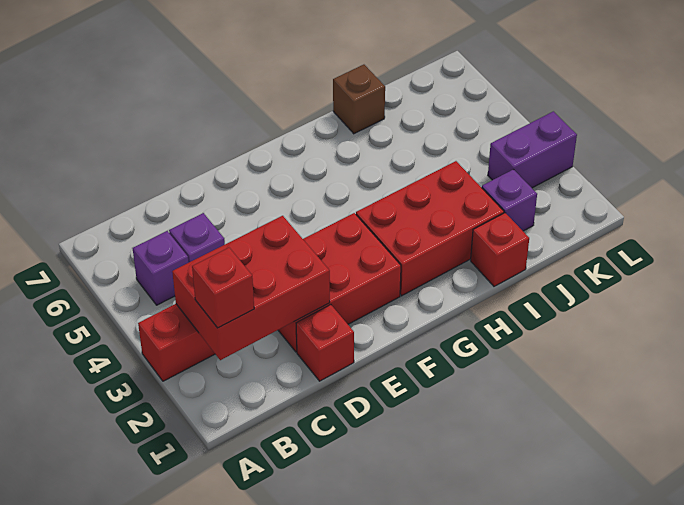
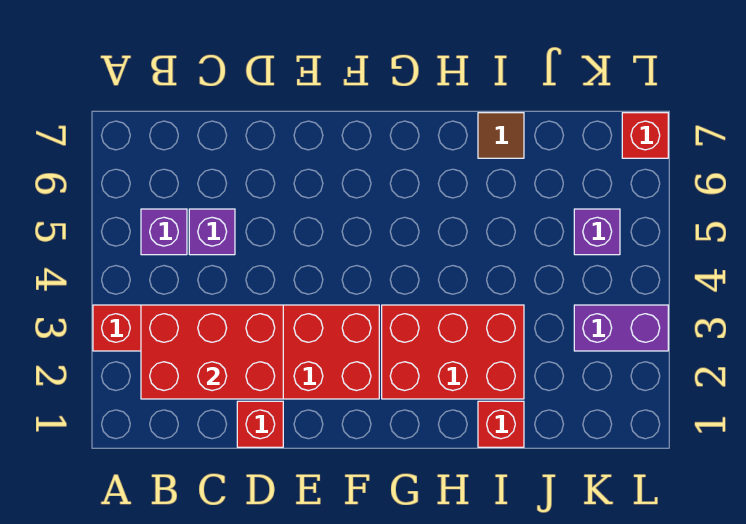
red brick B2 level 3 -> red brick L7 level 1
brown brick I7 level 1 -> brown tile I7 level 1
purple brick J2 level 1 -> purple brick K5 level 1

